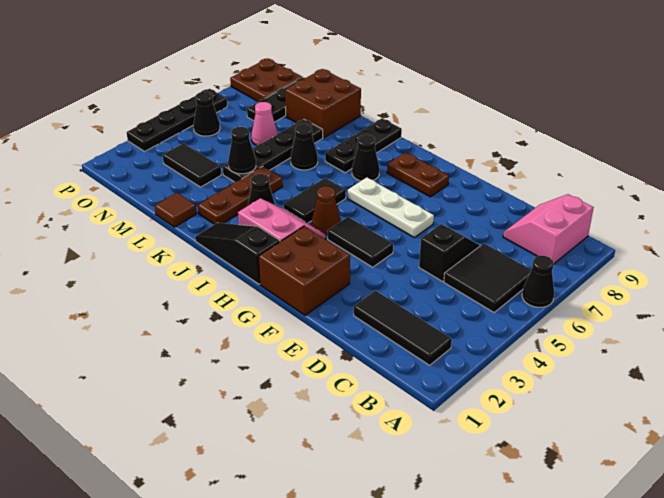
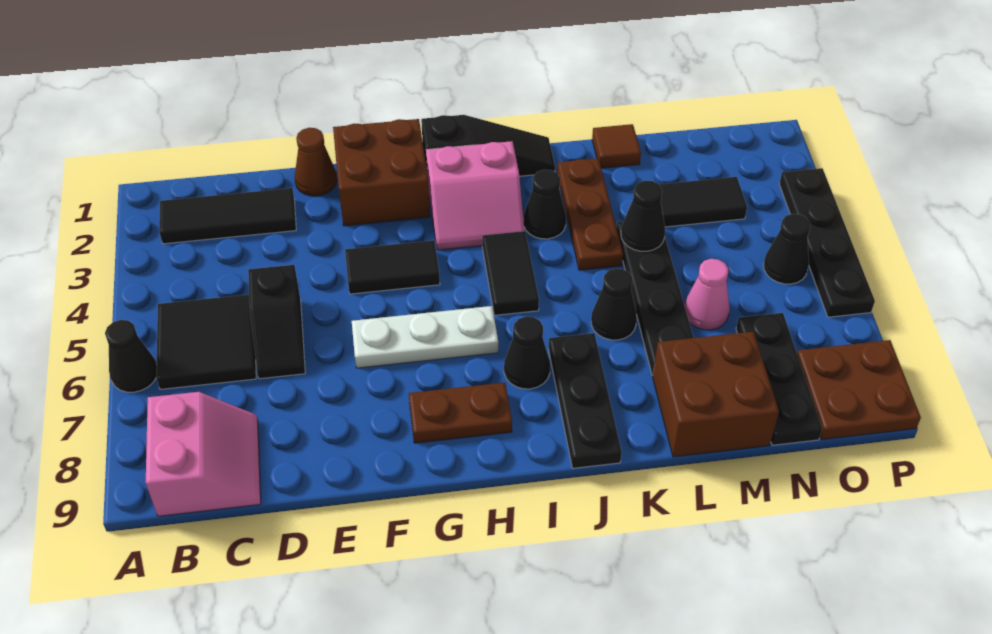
brown cone H4 level 1 -> brown cone E1 level 1

